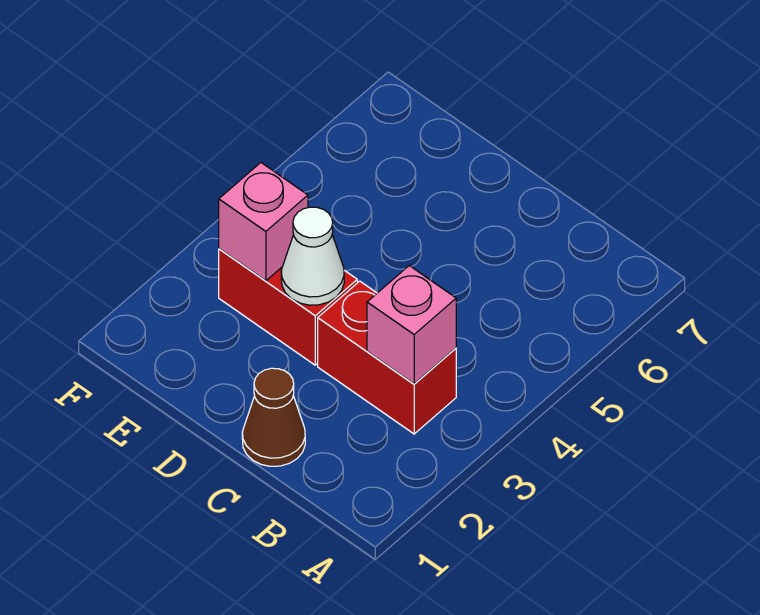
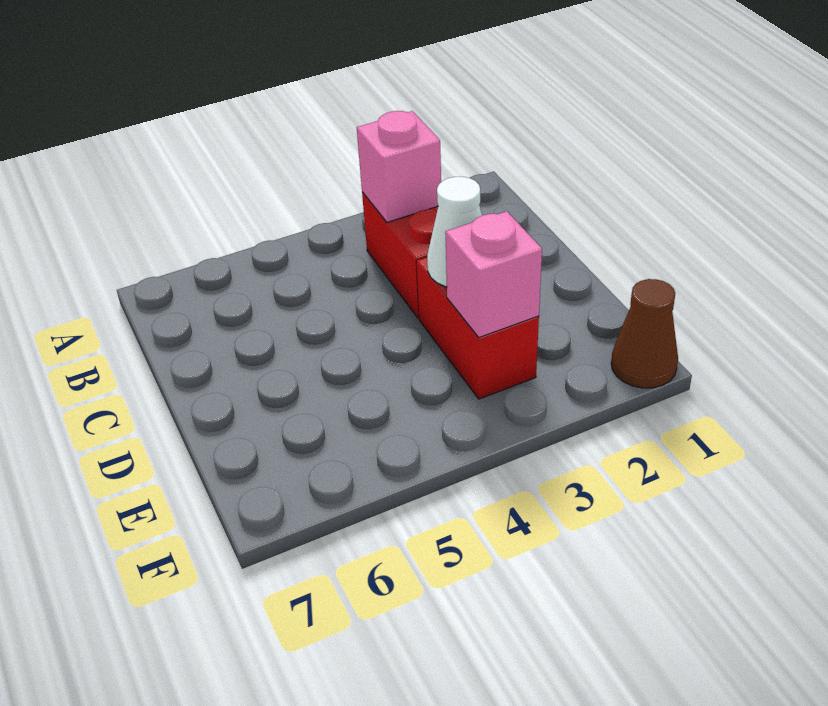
brown cone C1 level 1 -> brown cone F1 level 1

